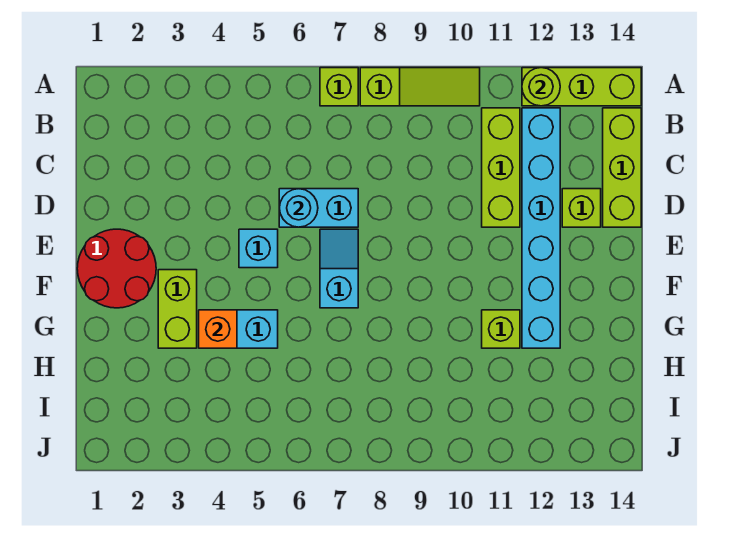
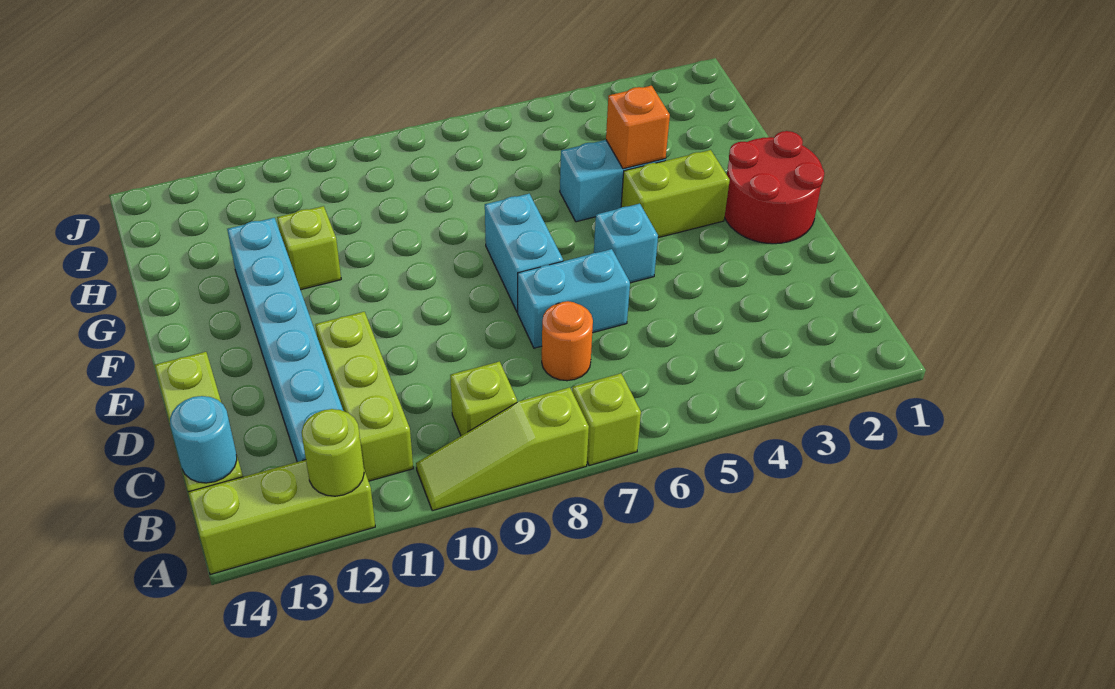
none -> orange round brick C7 level 1
cyan round brick D6 level 2 -> cyan round brick B14 level 2
lime brick D13 level 1 -> lime brick B9 level 1
cyan slope E7:F7 level 1 top F -> cyan brick E7:F7 level 1
lime brick F3:G3 level 1 -> lime brick F3:F4 level 1

